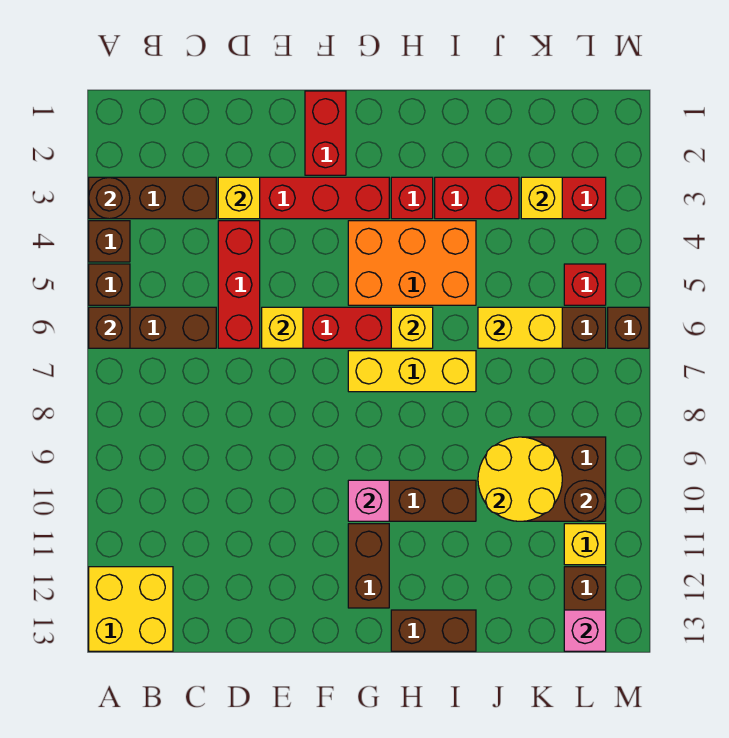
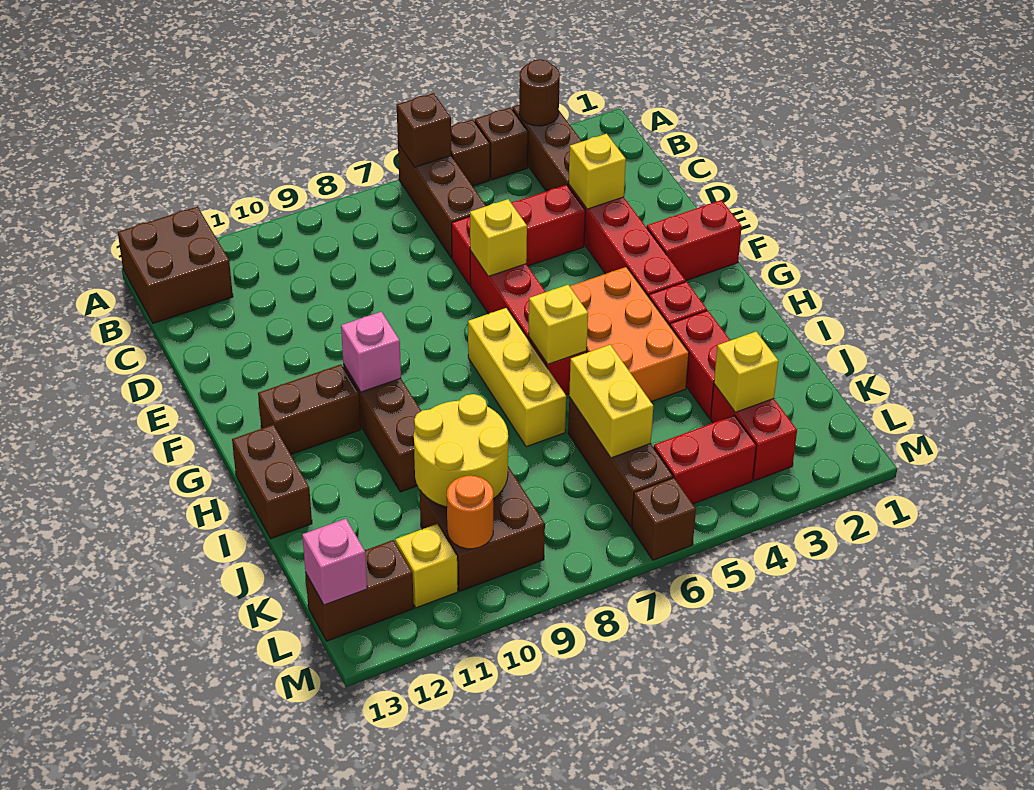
yellow brick A12:B13 level 1 -> brown brick A12:B13 level 1
red brick L5 level 1 -> red brick L4:L5 level 1
brown round brick L10 level 2 -> orange round brick L10 level 2

